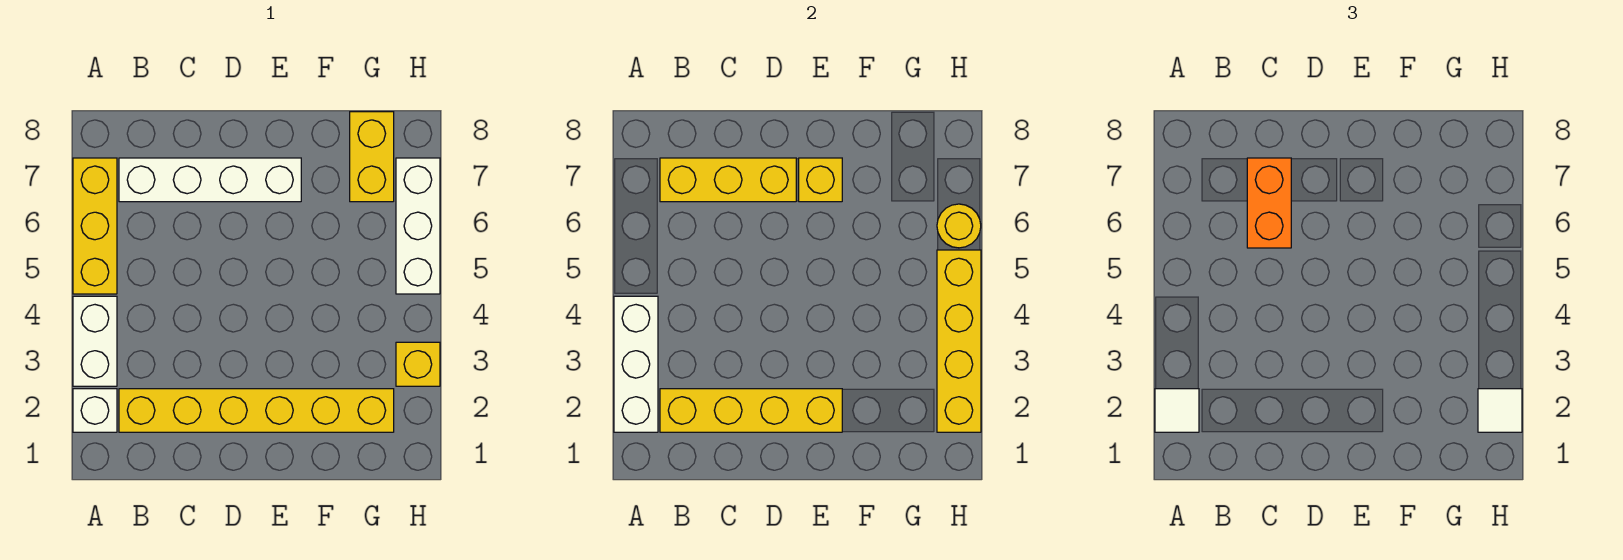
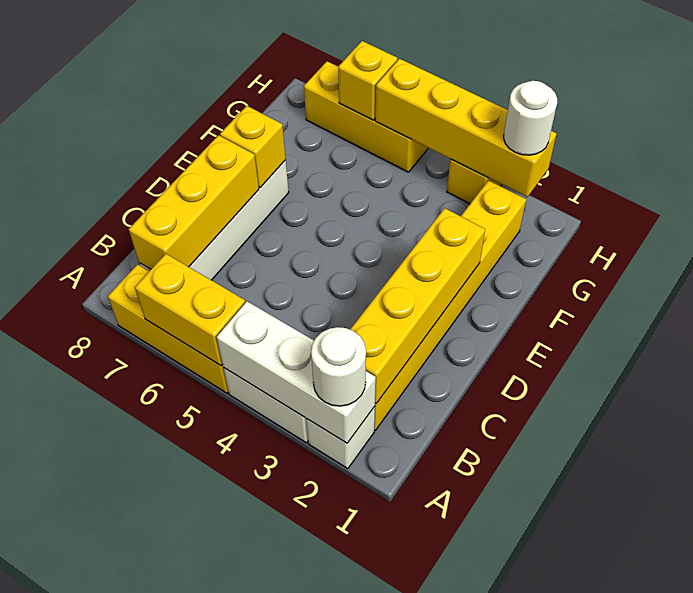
white tile A2 level 3 -> white round brick A2 level 3
orange brick C6:C7 level 3 -> none
yellow brick G7:G8 level 1 -> yellow brick A5:A6 level 2
white tile H2 level 3 -> white round brick H2 level 3
white brick H5:H7 level 1 -> yellow brick H5:H7 level 1
yellow round brick H6 level 2 -> yellow brick H6 level 2

